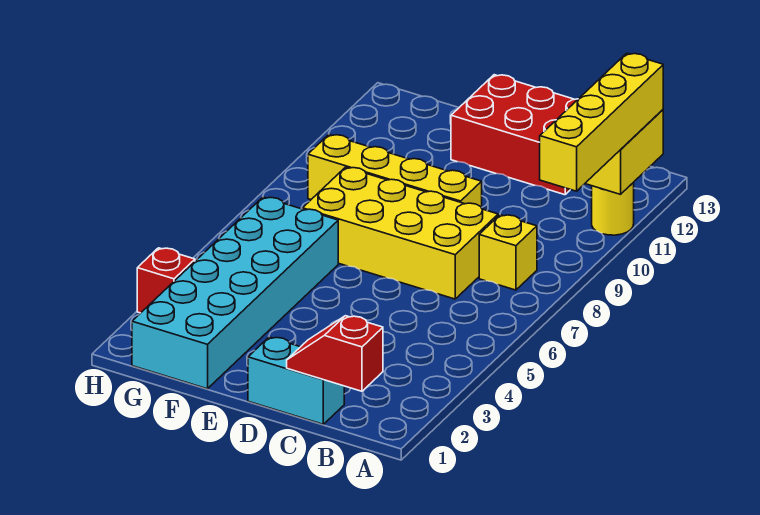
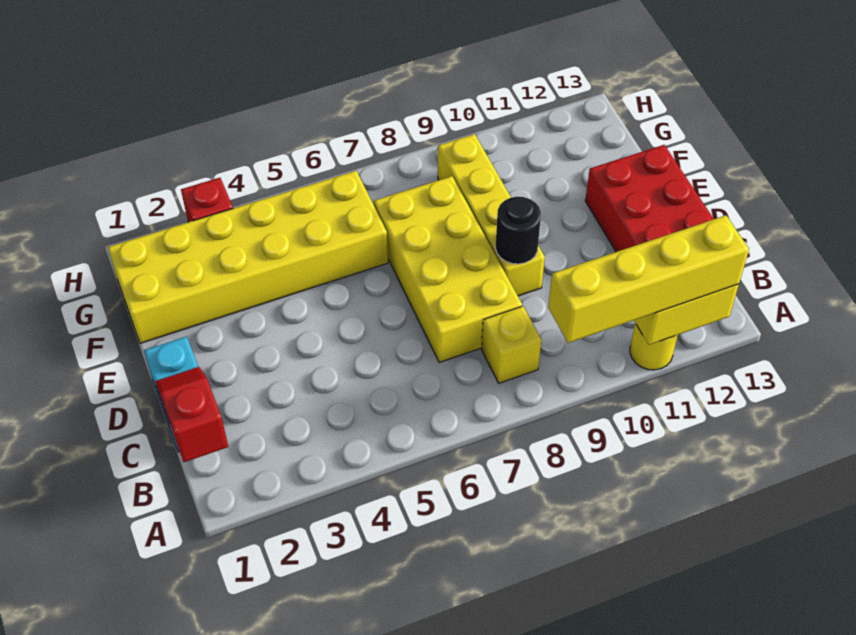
none -> black round brick D9 level 2
cyan brick F1:G6 level 1 -> yellow brick F1:G6 level 1

